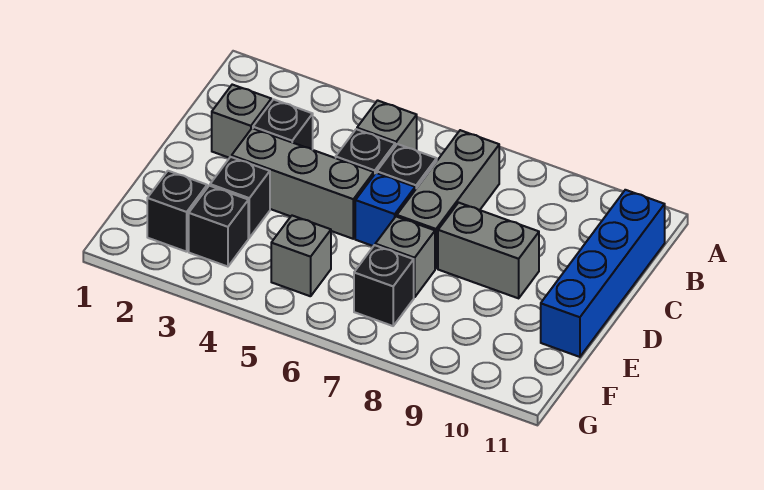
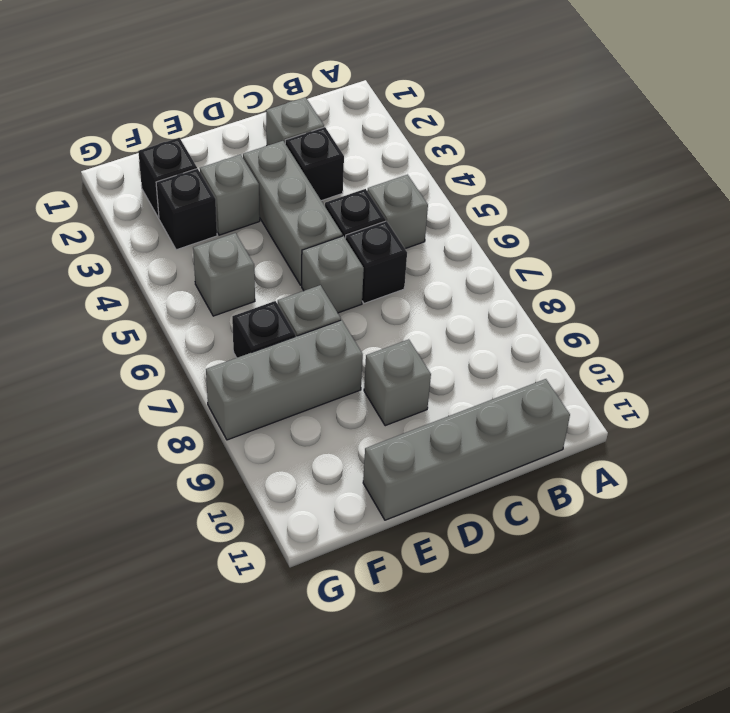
grey brick B7:D7 level 1 -> grey brick E8:G8 level 1
blue brick B11:E11 level 1 -> grey brick B11:E11 level 1
blue brick D6 level 1 -> grey brick D6 level 1
grey brick D8:D9 level 1 -> grey brick D9 level 1
black brick E3 level 1 -> grey brick E3 level 1

